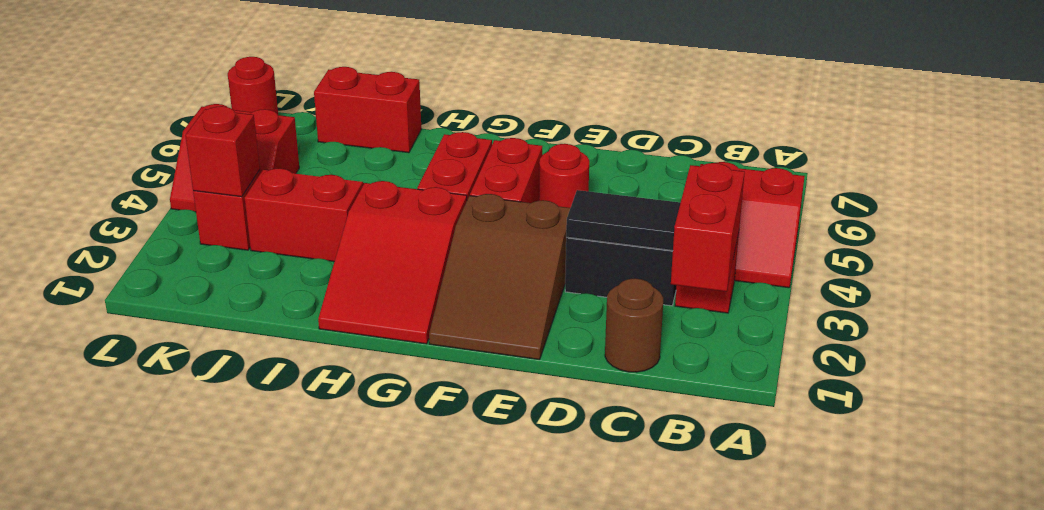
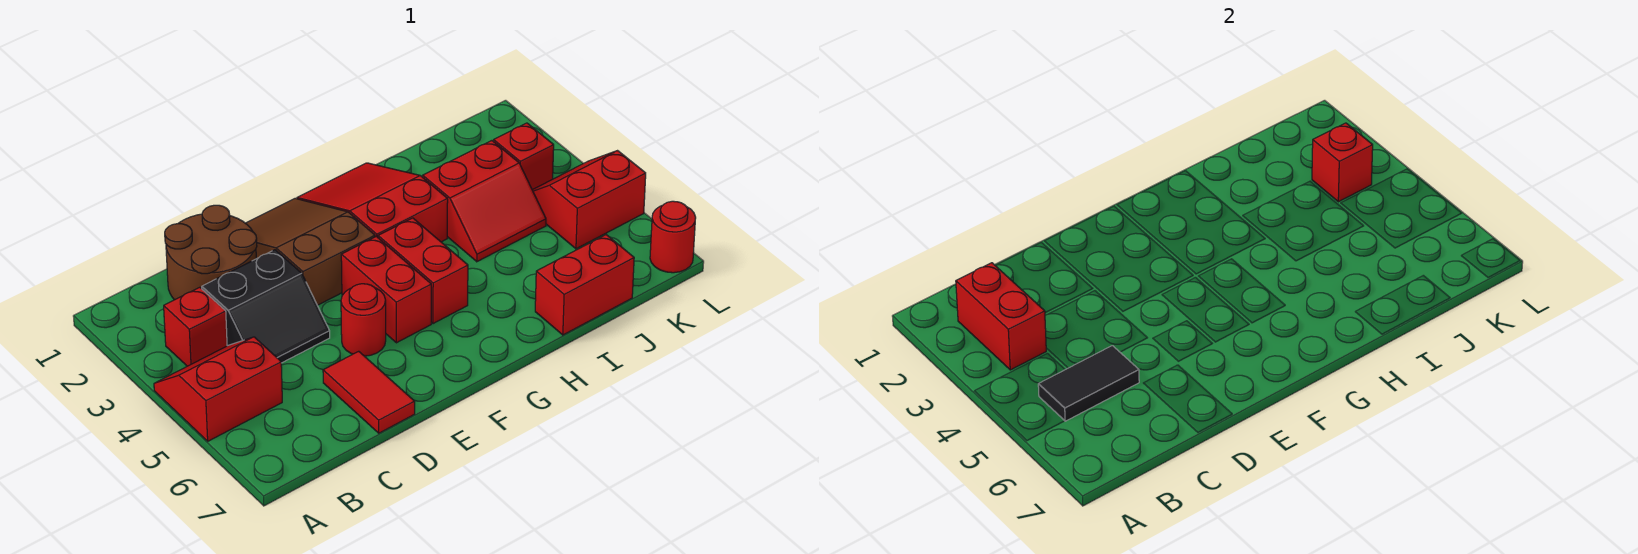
brown round brick C1 level 1 -> brown round brick C1:D2 level 1
black tile C3:D3 level 2 -> black tile B5:C5 level 2
none -> red tile D6:D7 level 1

